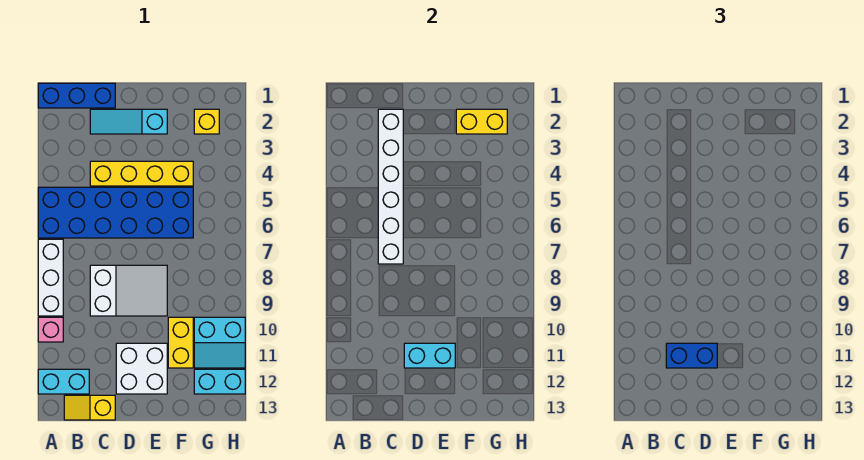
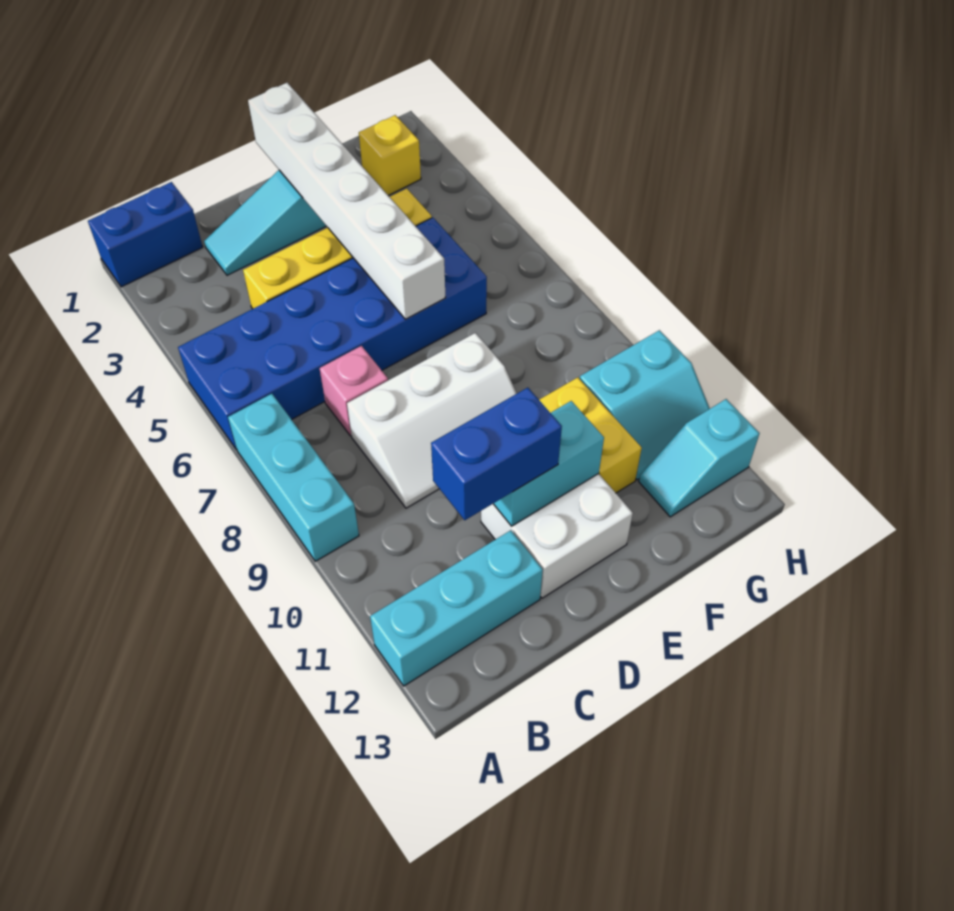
blue brick A1:C1 level 1 -> blue brick A1:B1 level 1
white brick A7:A9 level 1 -> cyan brick A7:A9 level 1
pink brick A10 level 1 -> pink brick C7 level 1
cyan brick A12:B12 level 1 -> cyan brick A12:C12 level 1
yellow slope B13:C13 level 1 top C -> none
white brick C2:C7 level 2 -> white brick E1:E6 level 2
white slope C8:E9 level 1 top C -> white slope C8:E9 level 1 top 8
yellow brick F2:G2 level 2 -> none
cyan brick G12:H12 level 1 -> cyan slope G12:H12 level 1 top H

